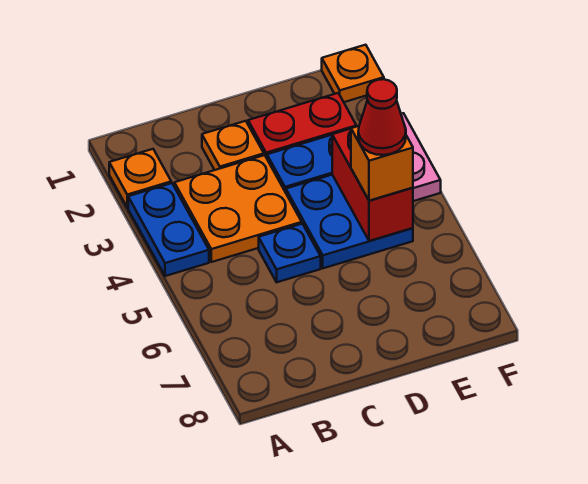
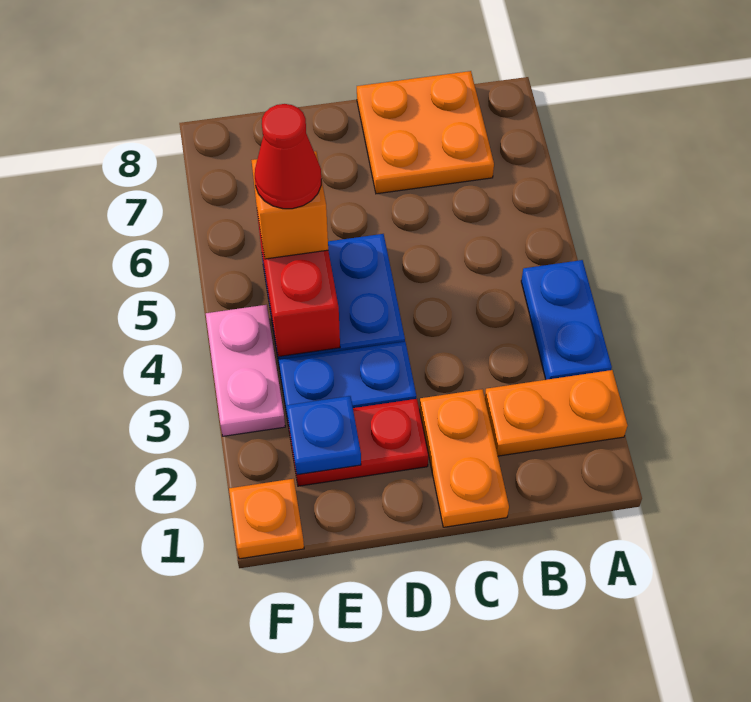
orange plate A2 level 1 -> orange plate A2:B2 level 1
orange plate B3:C4 level 1 -> orange plate B7:C8 level 1
orange plate C2 level 1 -> orange plate C1:C2 level 1
blue plate C5 level 1 -> blue plate E2 level 2

